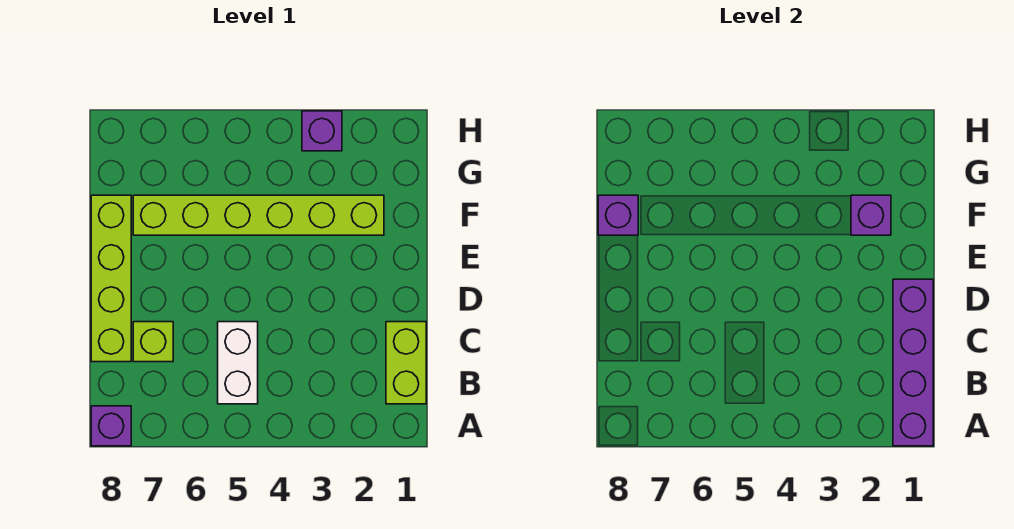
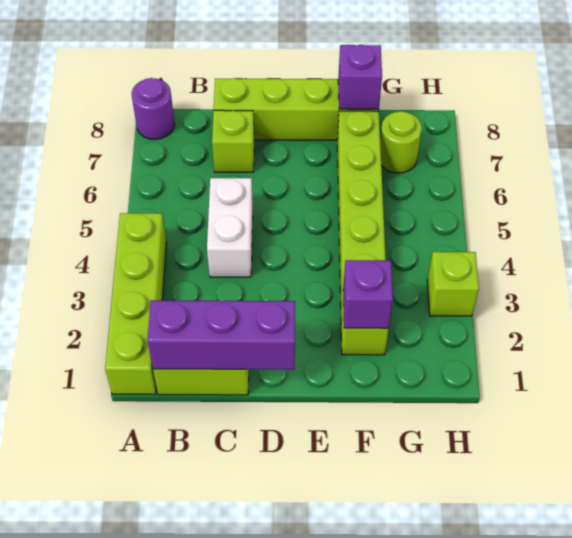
none -> lime brick A1:A4 level 1
purple brick A1:D1 level 2 -> purple brick B1:D1 level 2
purple brick A8 level 1 -> purple round brick A8 level 1
white brick B5:C5 level 1 -> white brick C4:C5 level 1
none -> lime round brick G7 level 1
purple brick H3 level 1 -> lime brick H3 level 1

